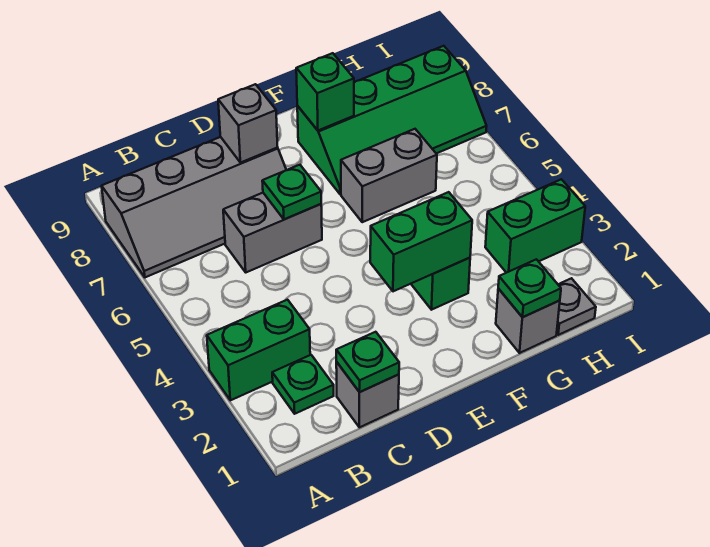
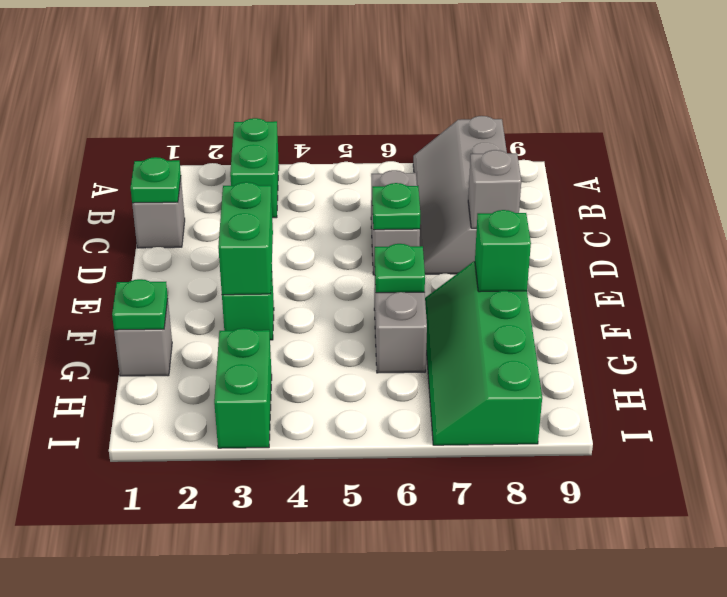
green plate B2 level 1 -> green plate F6 level 2
grey plate H1 level 1 -> none

